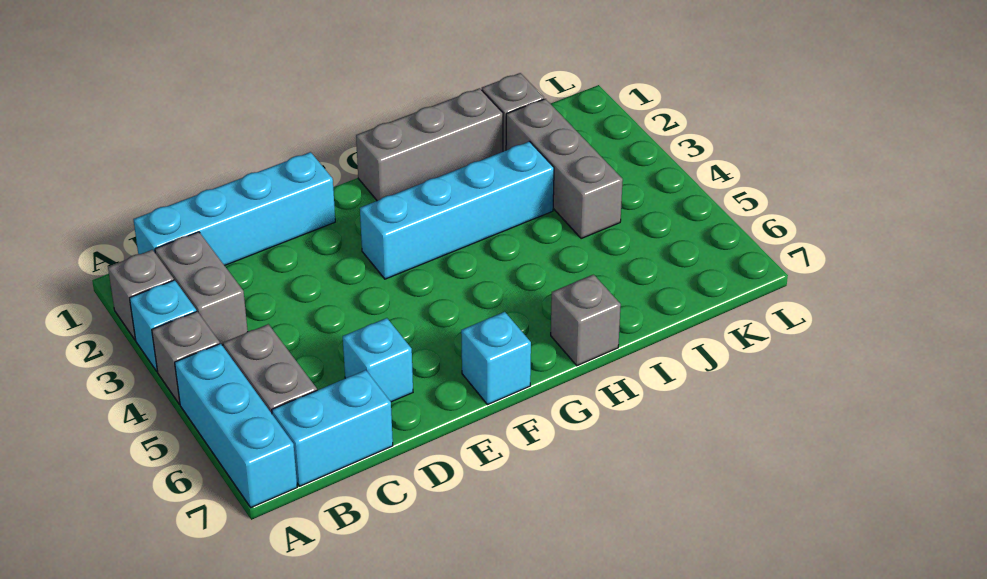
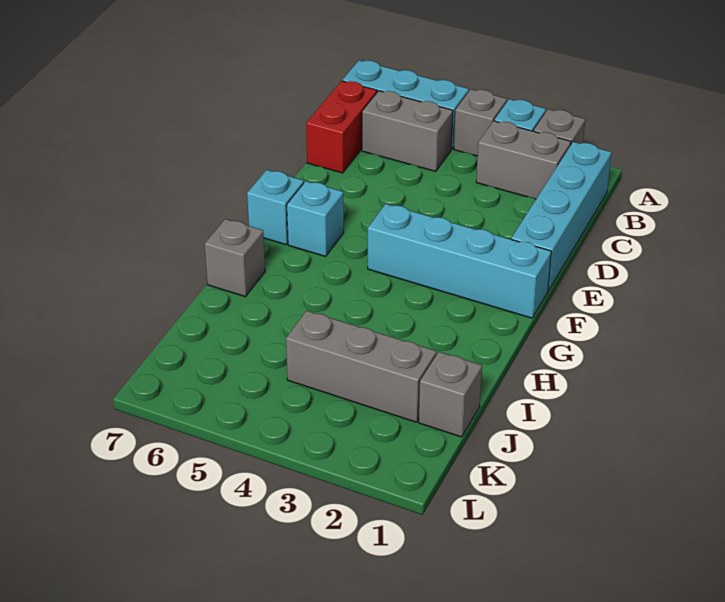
cyan brick B7:C7 level 1 -> red brick B7:C7 level 1
cyan brick D6 level 1 -> cyan brick F6 level 1
cyan brick F3:I3 level 1 -> cyan brick F1:F4 level 1
grey brick G1:I1 level 1 -> none

